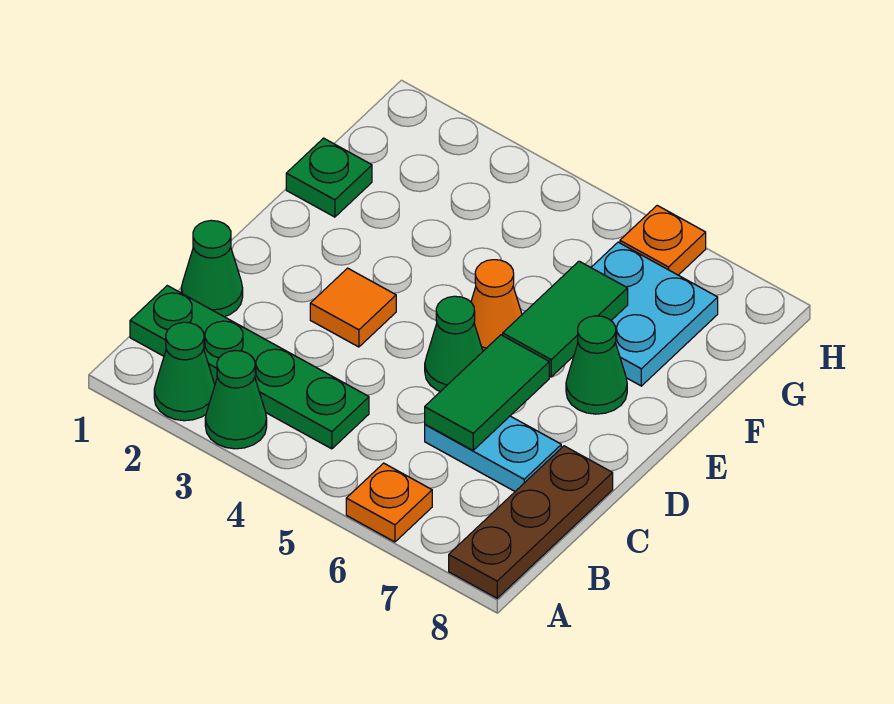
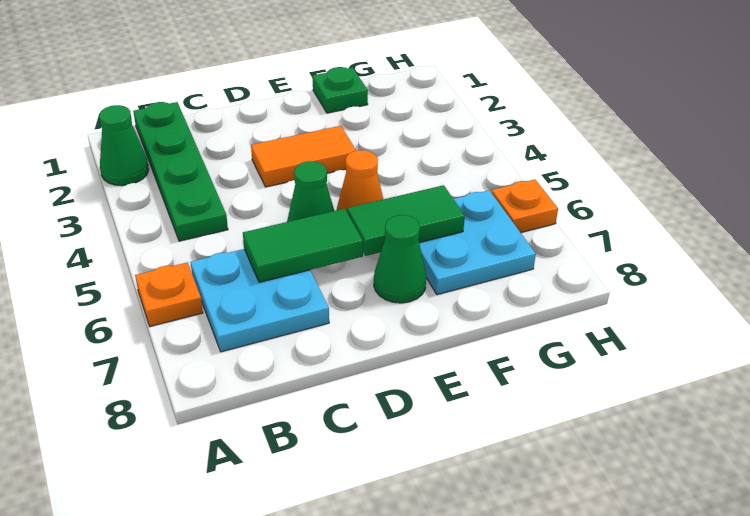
green cone A3 level 1 -> none
brown plate A8:C8 level 1 -> none
green cone C1 level 1 -> none
cyan plate C6:C7 level 1 -> cyan plate B6:C7 level 1
orange tile D3 level 1 -> orange tile D3:E3 level 1

